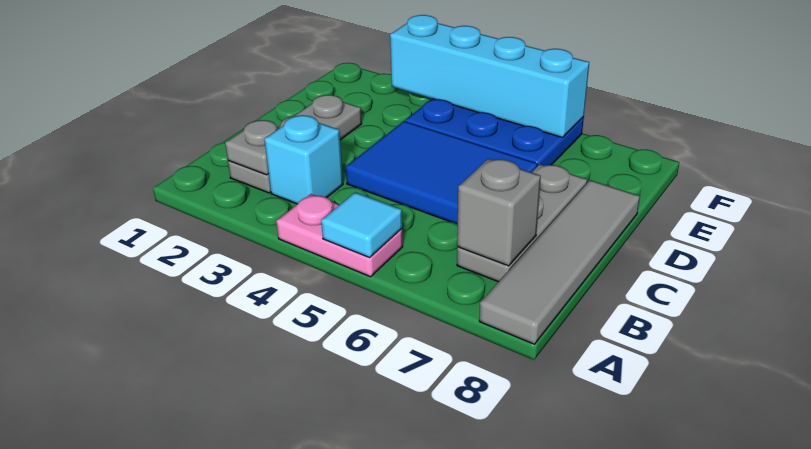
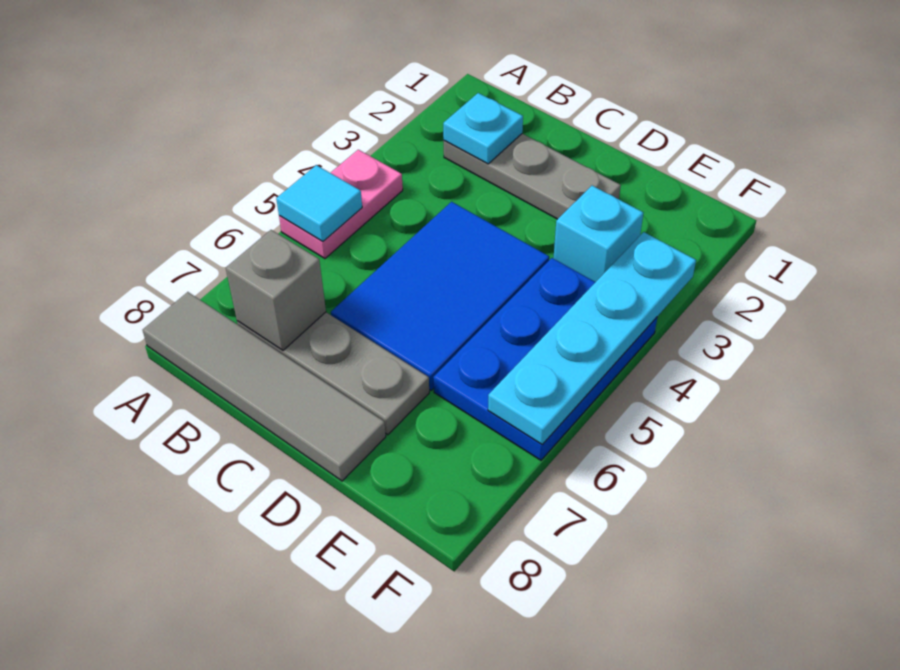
grey plate B2 level 2 -> cyan plate B2 level 2
cyan brick B3 level 1 -> cyan brick E3 level 1
cyan brick F3:F6 level 2 -> cyan plate F3:F6 level 2

